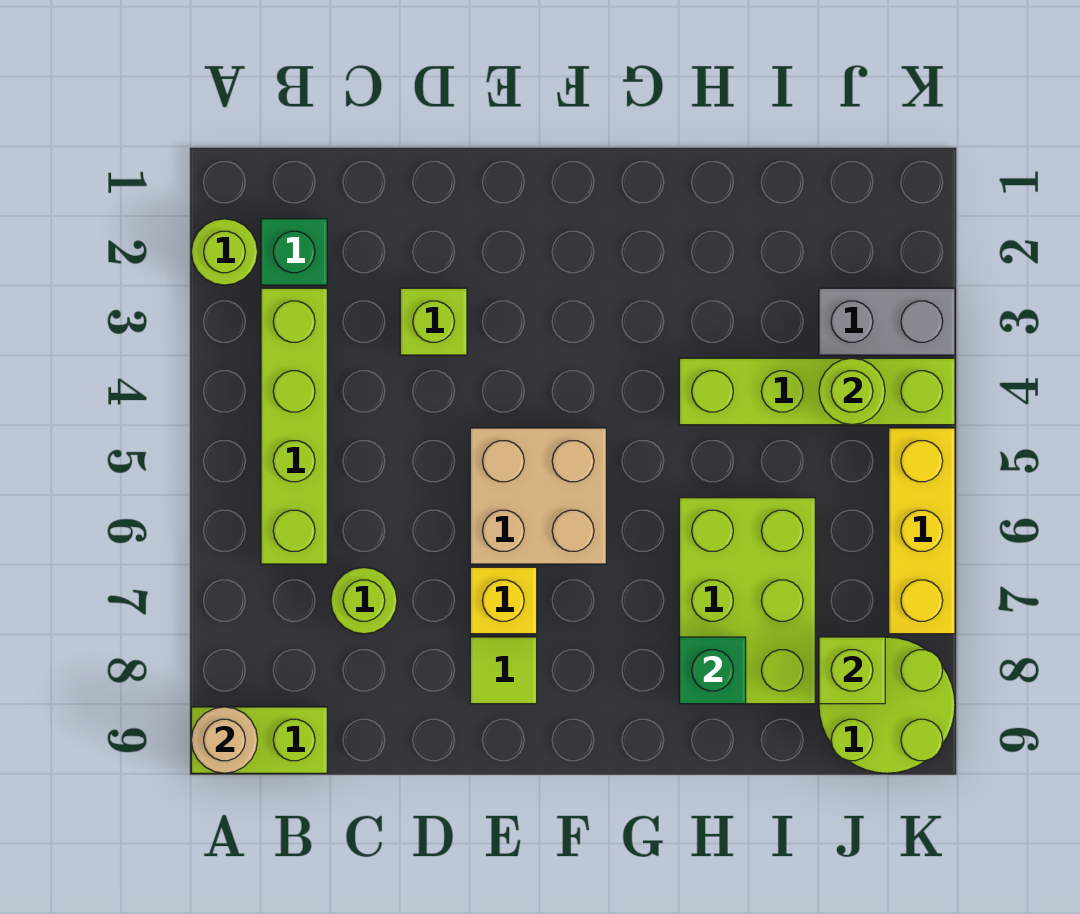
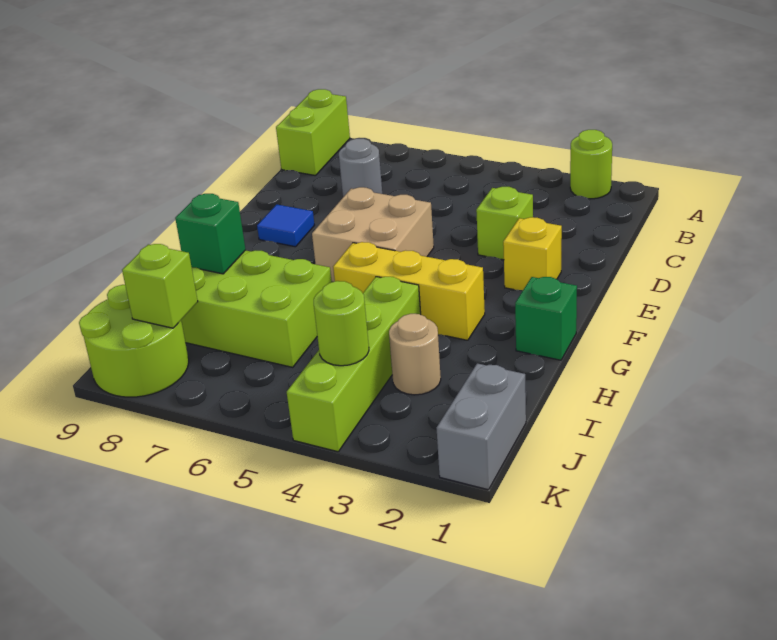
tan round brick A9 level 2 -> tan round brick I3 level 1
green brick B2 level 1 -> green brick G1 level 1
lime brick B3:B6 level 1 -> none
lime round brick C7 level 1 -> grey round brick C7 level 1
yellow brick E7 level 1 -> yellow brick E2 level 1
lime tile E8 level 1 -> blue tile E8 level 1
grey brick J3:K3 level 1 -> grey brick J1:K1 level 1
yellow brick K5:K7 level 1 -> yellow brick G3:G5 level 1

